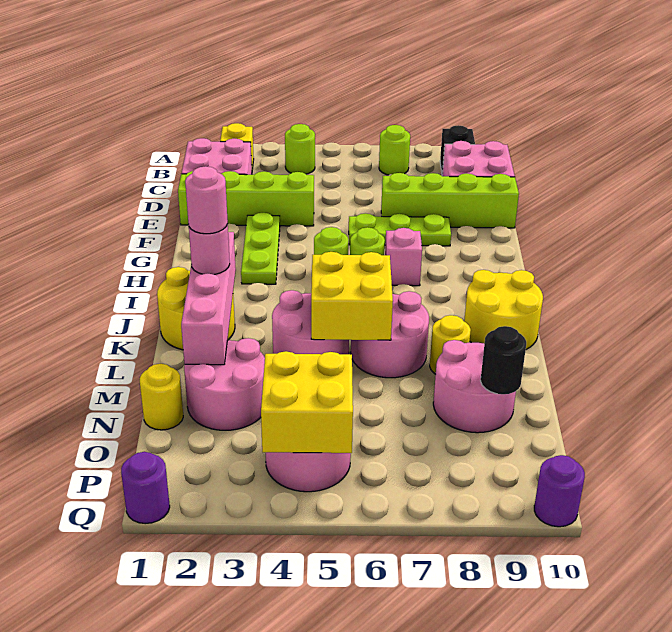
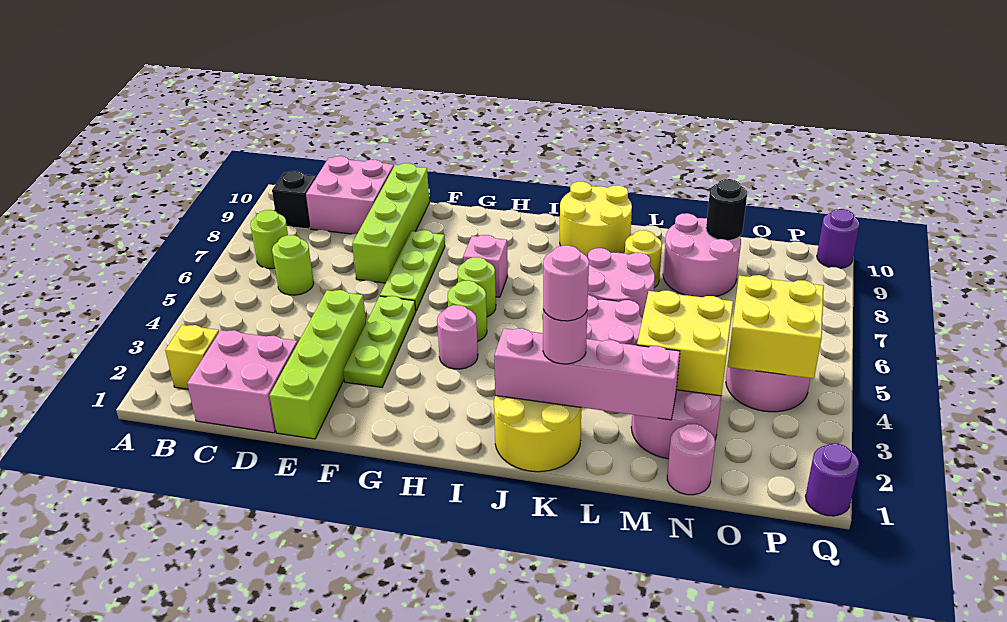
lime round brick B4 level 1 -> lime round brick C6 level 1
lime plate F3:H3 level 1 -> lime plate F3:F5 level 1
none -> pink round brick H4 level 1
yellow brick K5:L6 level 2 -> yellow brick M3:N4 level 2
yellow round brick N1 level 1 -> pink round brick N1 level 1

